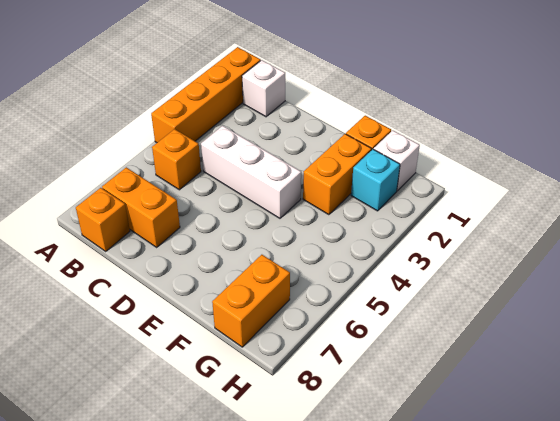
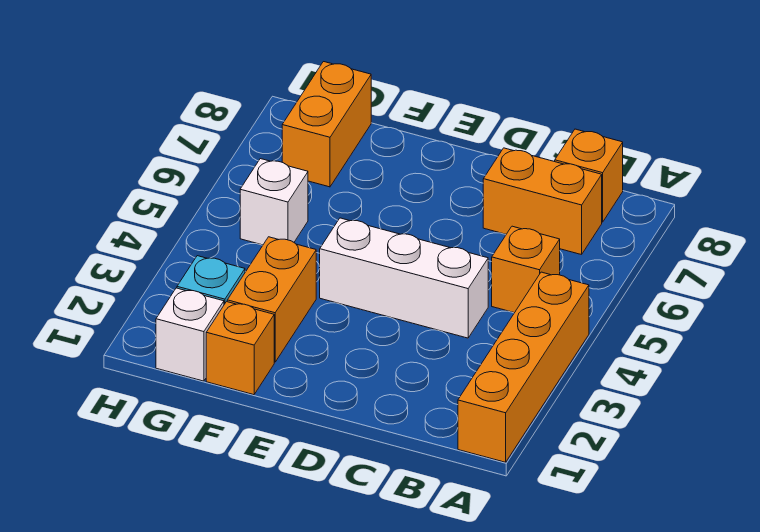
white brick B1 level 1 -> white brick G5 level 1

